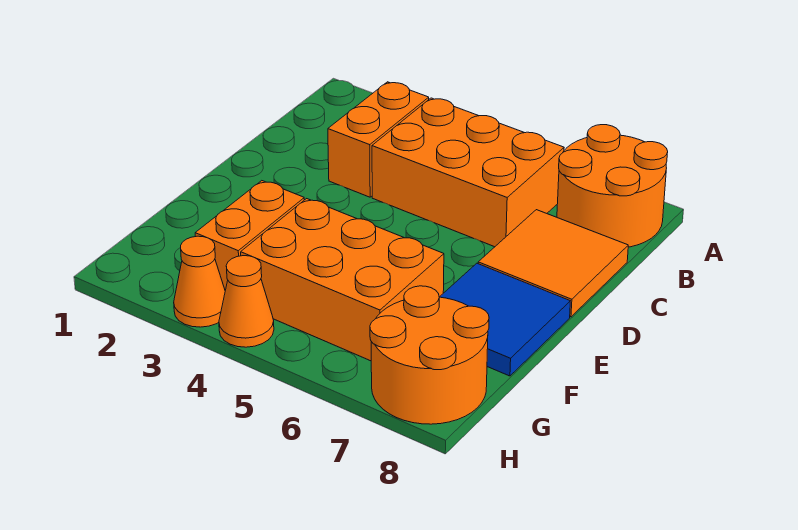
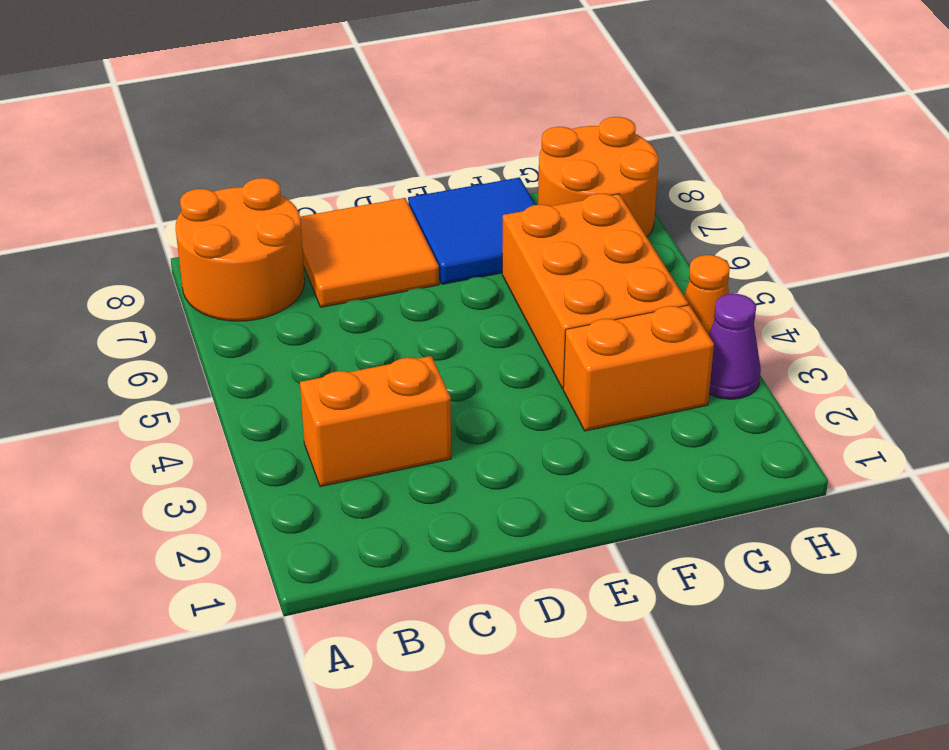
orange brick B4:C6 level 1 -> none
orange cone H3 level 1 -> purple cone H3 level 1

